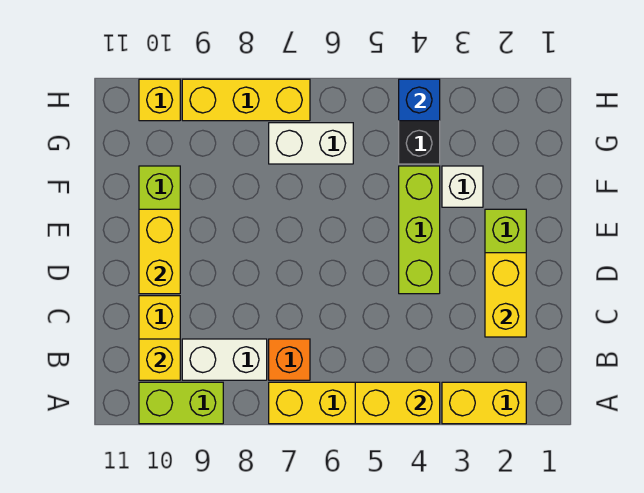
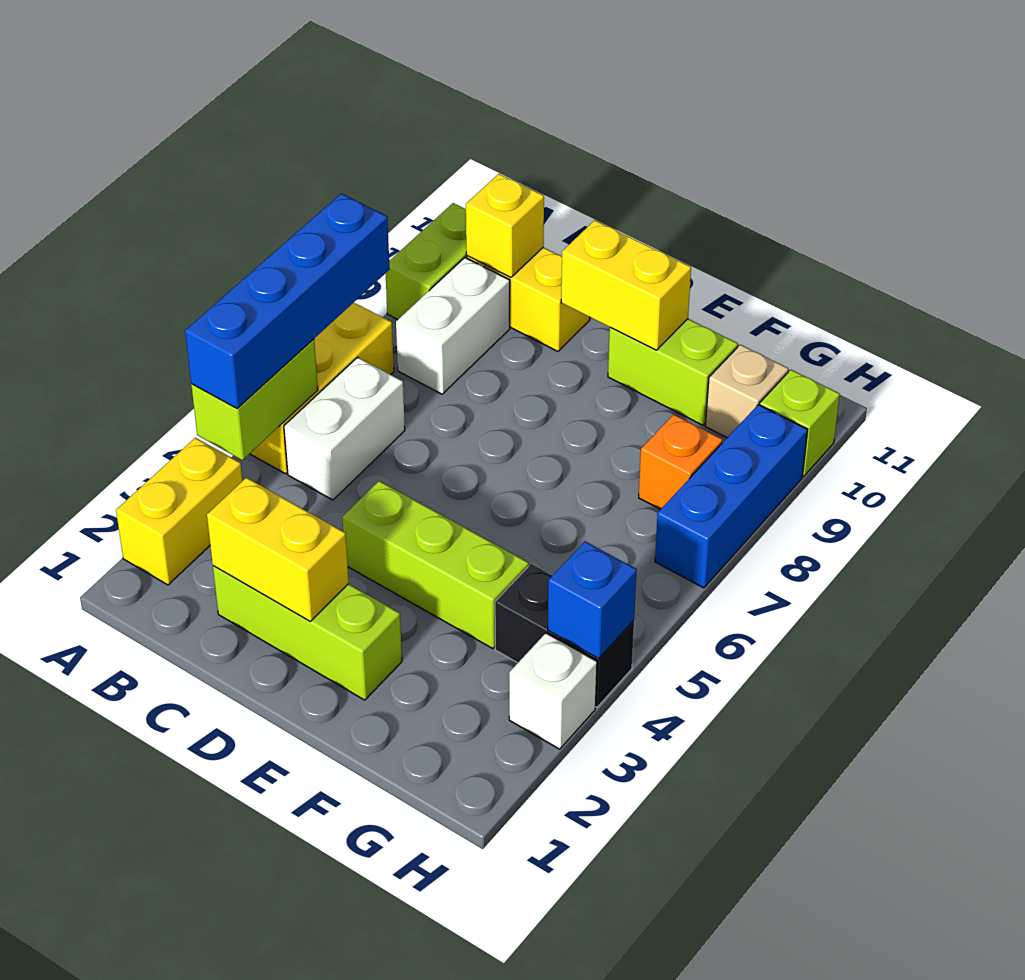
yellow brick A4:A5 level 2 -> lime brick A4:A5 level 2
none -> blue brick A4:A7 level 3
orange brick B7 level 1 -> orange brick G8 level 1
white brick F3 level 1 -> white brick H3 level 1
white brick G6:G7 level 1 -> white brick B5:B6 level 1
none -> tan brick G10 level 1
yellow brick H7:H9 level 1 -> blue brick H7:H9 level 1
yellow brick H10 level 1 -> lime brick H10 level 1

